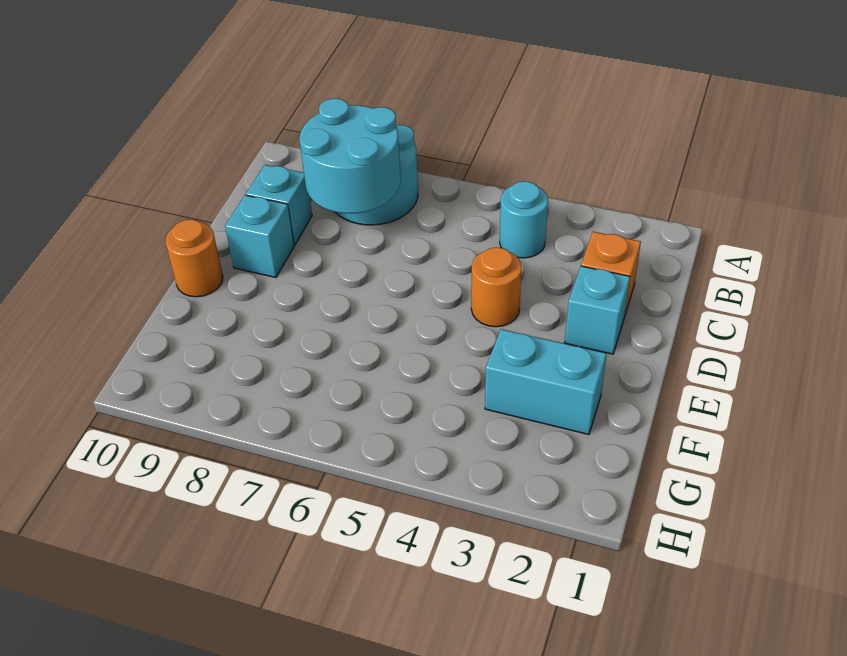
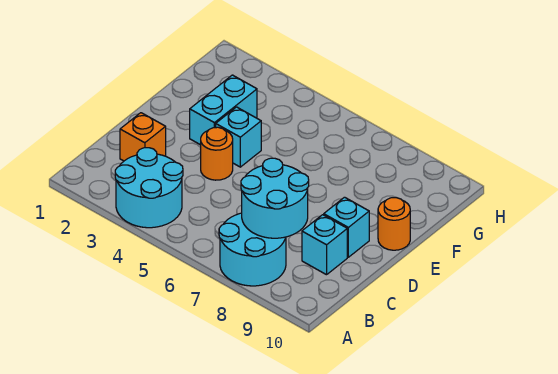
cyan round brick B4 level 1 -> cyan round brick A3:B4 level 1
cyan brick D2 level 1 -> cyan brick E4 level 1
cyan brick F2:F3 level 1 -> cyan brick E3:F3 level 1

